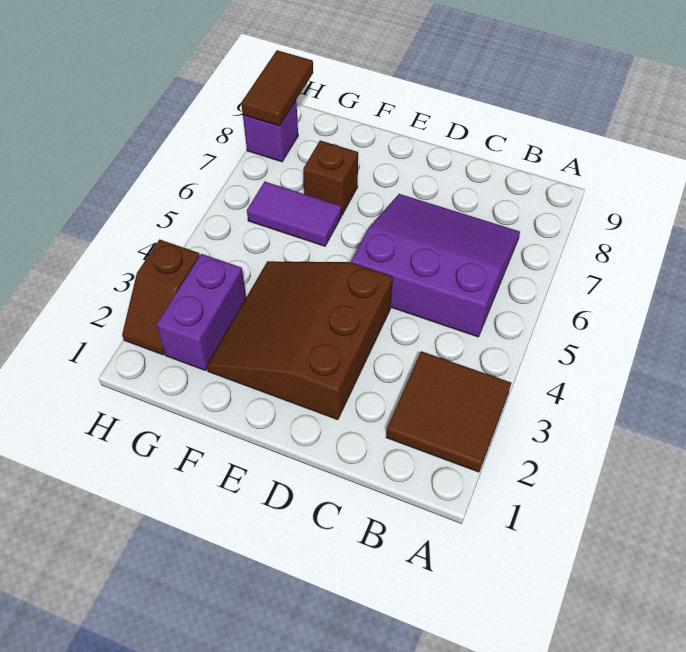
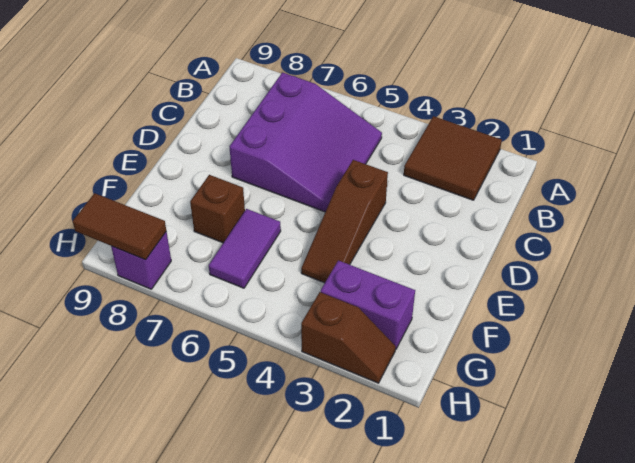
purple slope B5:D7 level 1 top 5 -> purple slope B5:D7 level 1 top 7
brown slope D2:F4 level 1 top D -> brown slope D4:F4 level 1 top D

